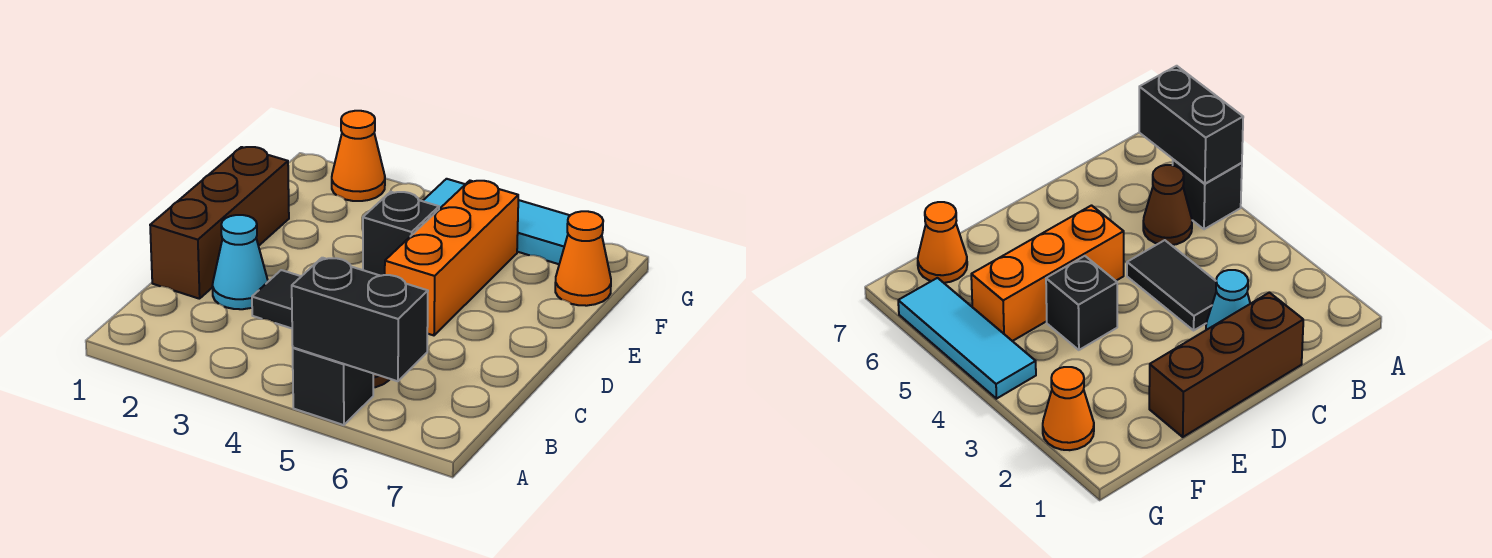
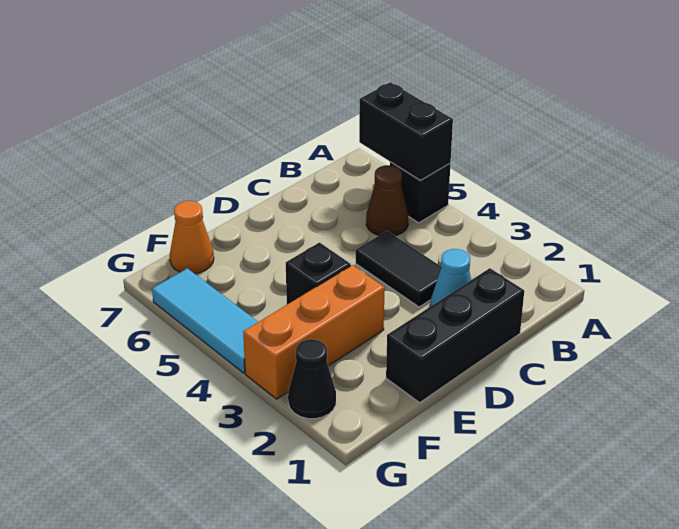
brown brick C1:E1 level 1 -> black brick C1:E1 level 1
orange brick D5:F5 level 1 -> orange brick E3:G3 level 1
orange cone G2 level 1 -> black cone G2 level 1

